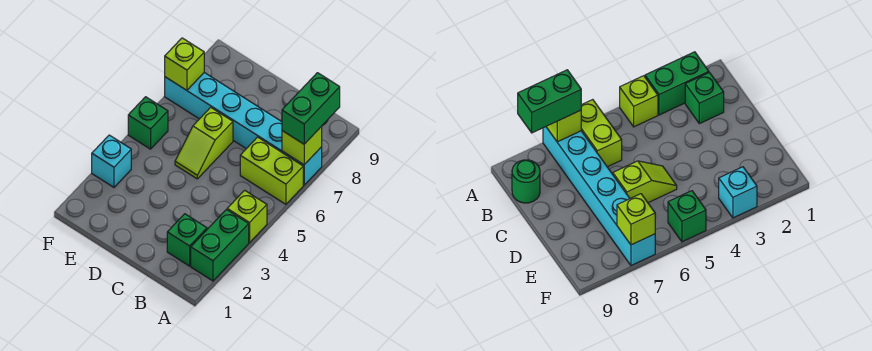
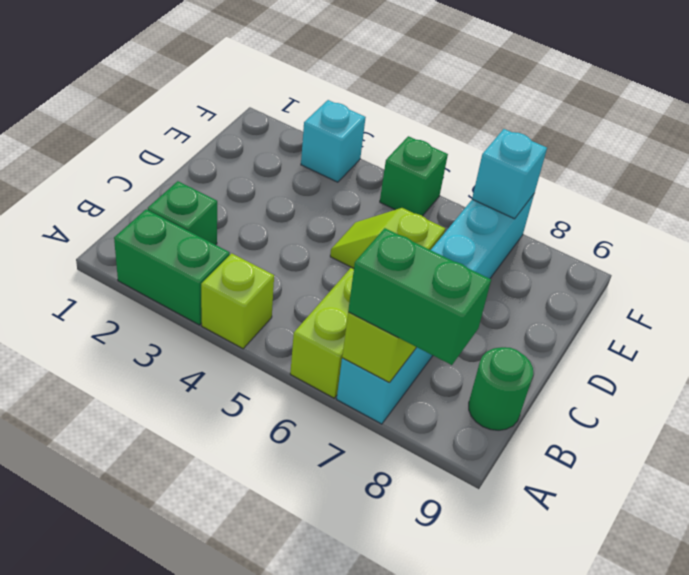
lime brick F7 level 2 -> cyan brick F7 level 2

